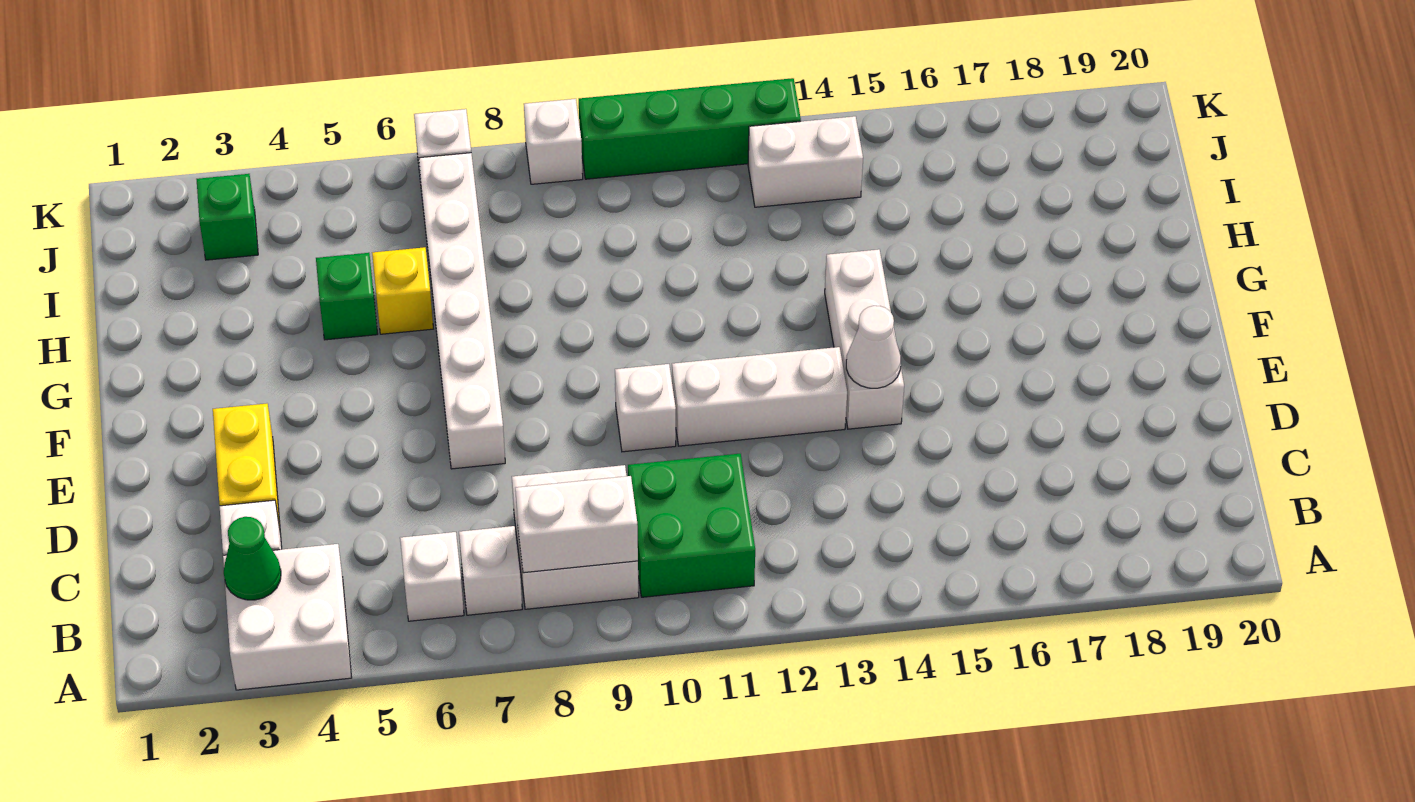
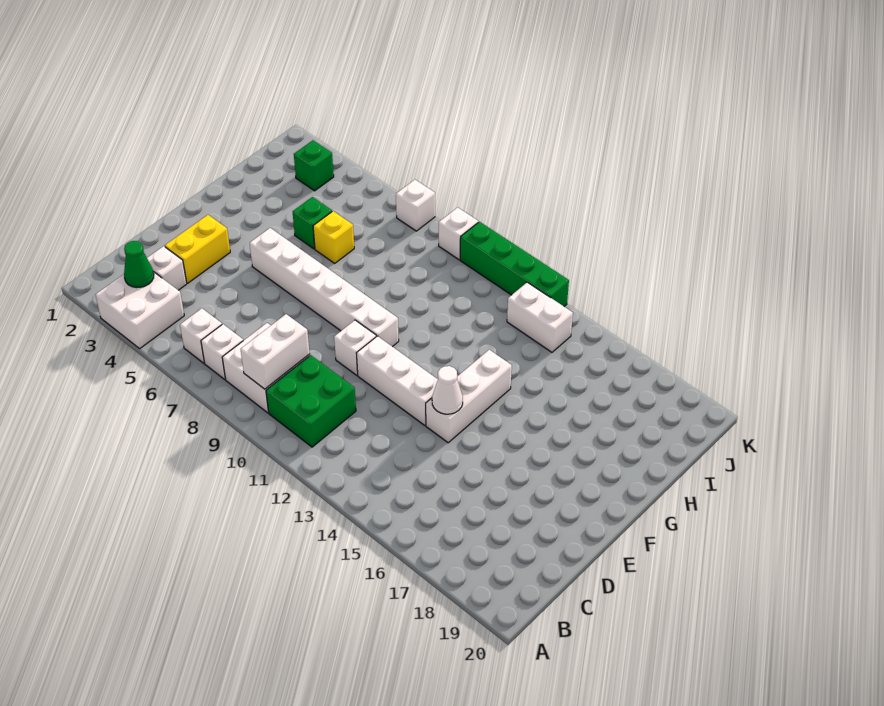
white brick B8:B9 level 2 -> white brick B9:C9 level 2
white brick E7:J7 level 1 -> white brick F5:F10 level 1

